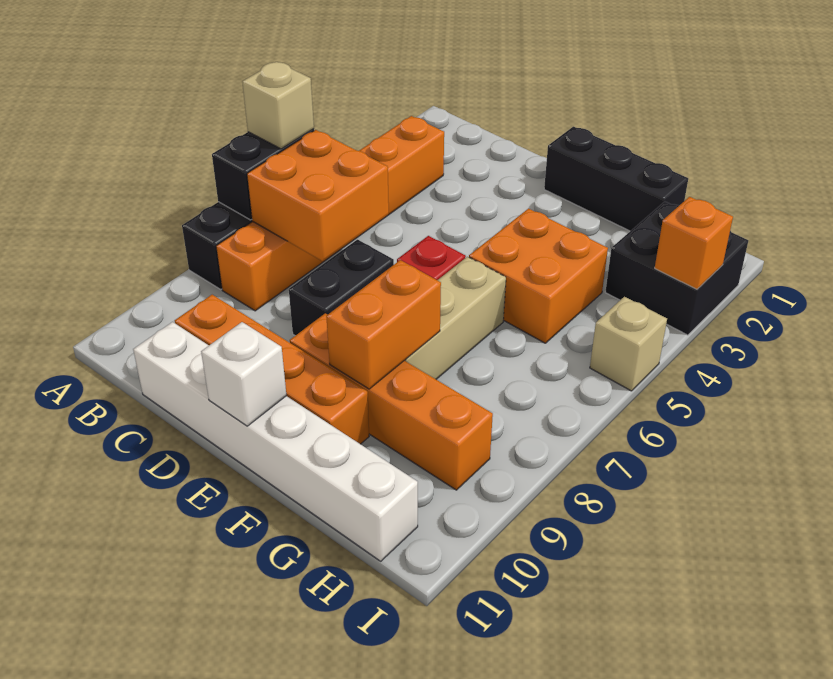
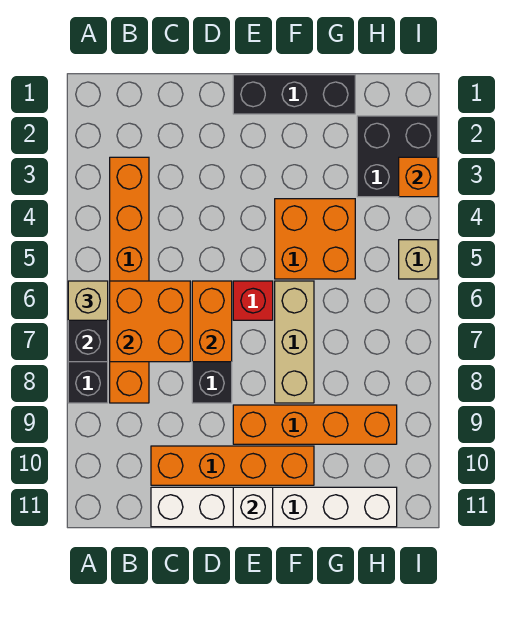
orange brick F8:F9 level 2 -> orange brick D6:D7 level 2

